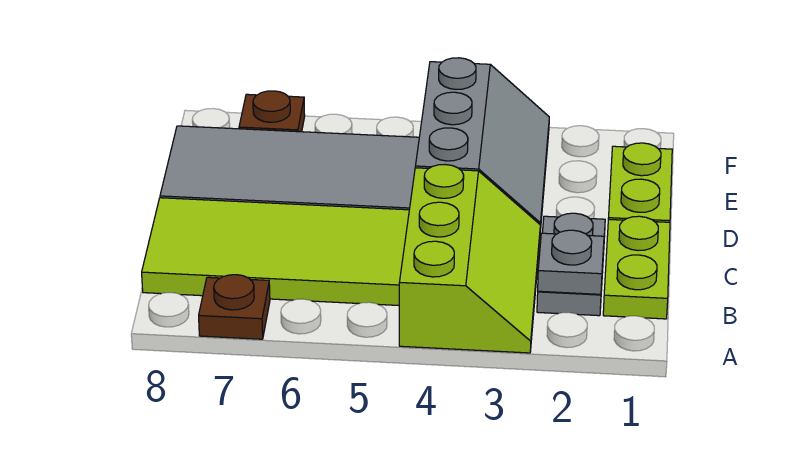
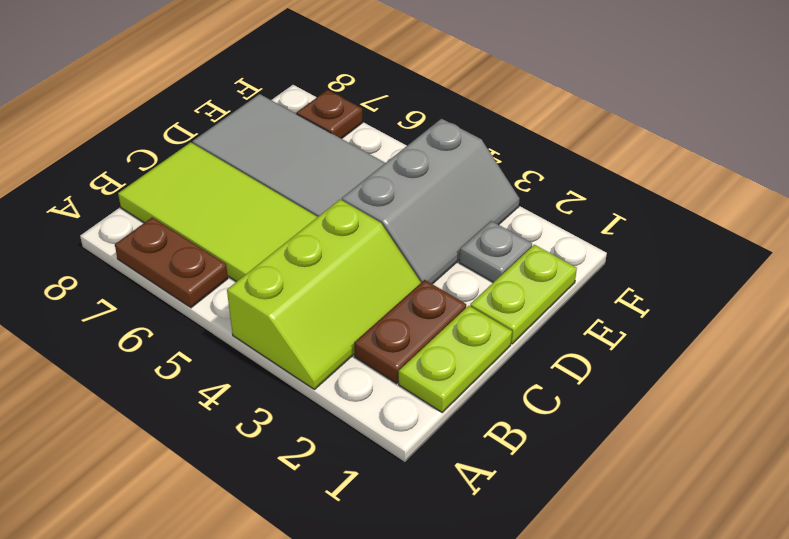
brown plate A7 level 1 -> brown plate A6:A7 level 1
grey plate B2:C2 level 1 -> brown plate B2:C2 level 1
grey plate B2 level 2 -> grey plate E2 level 1

